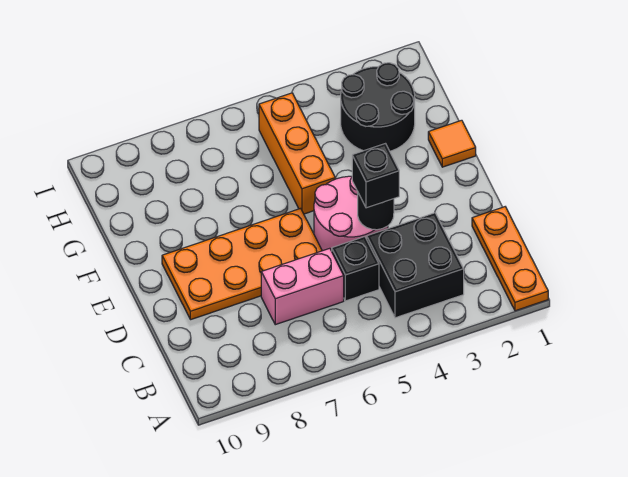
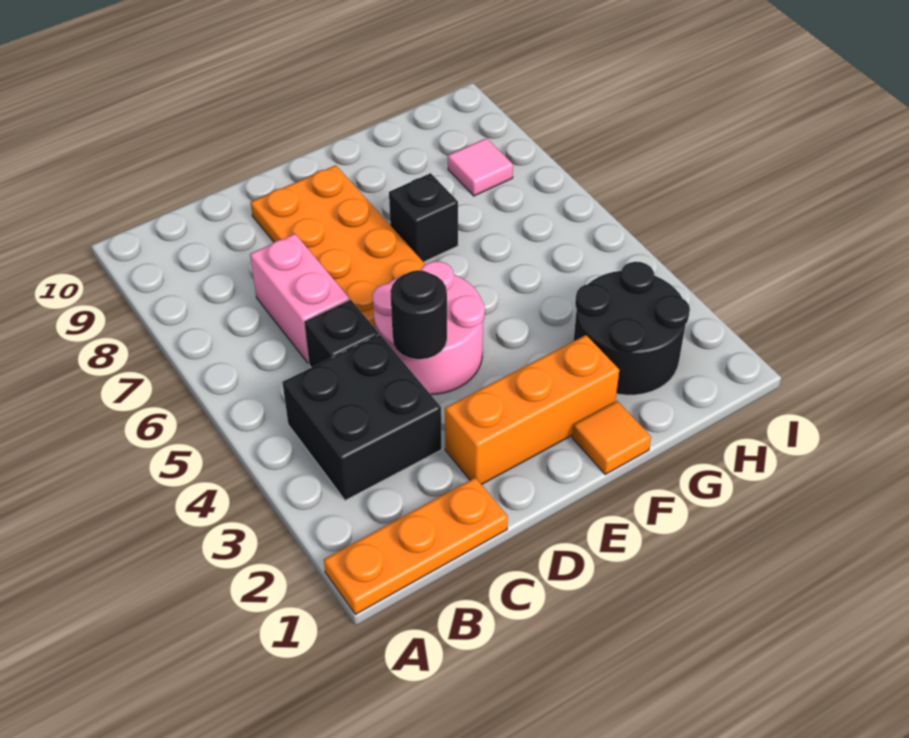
black brick D4 level 3 -> black brick F7 level 1
orange brick F5:H5 level 1 -> orange brick D2:F2 level 1
none -> pink tile H8 level 1

